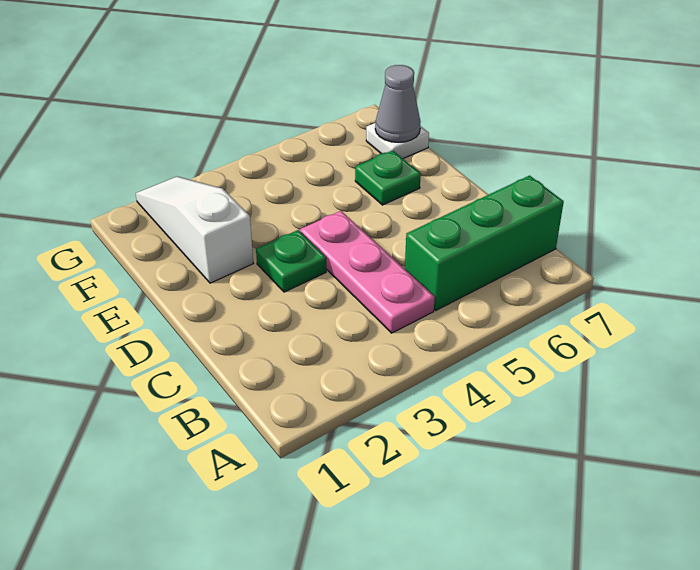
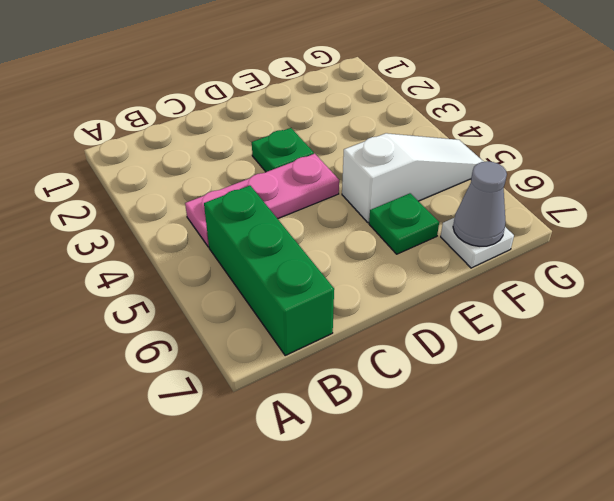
white slope E2:G2 level 1 top E -> white slope E5:G5 level 1 top E

